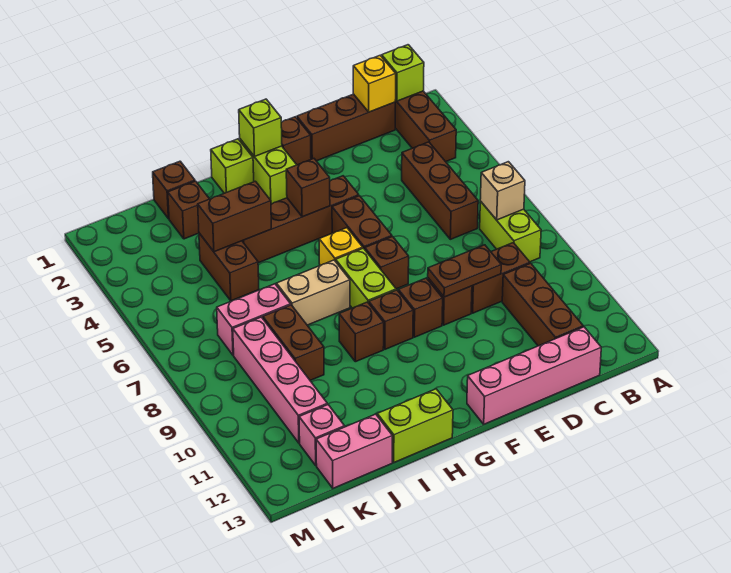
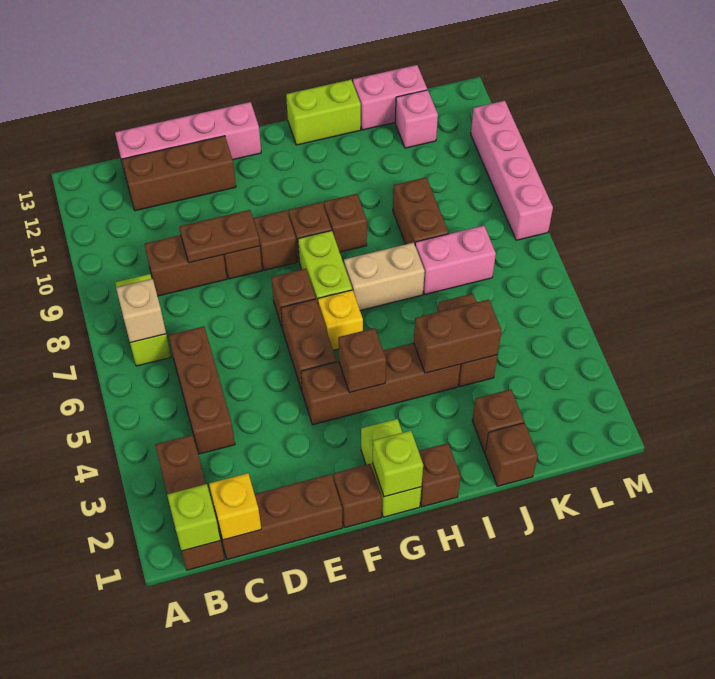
brown brick C10:C12 level 1 -> brown brick C12:E12 level 1
lime brick H1 level 1 -> brown brick H1 level 1
pink brick K8:K11 level 1 -> pink brick M8:M11 level 1

